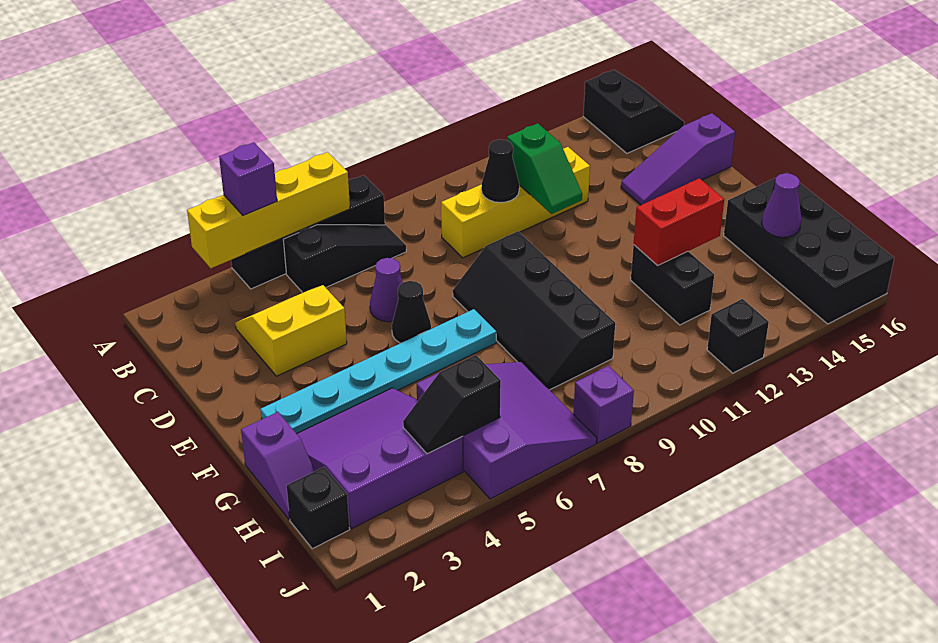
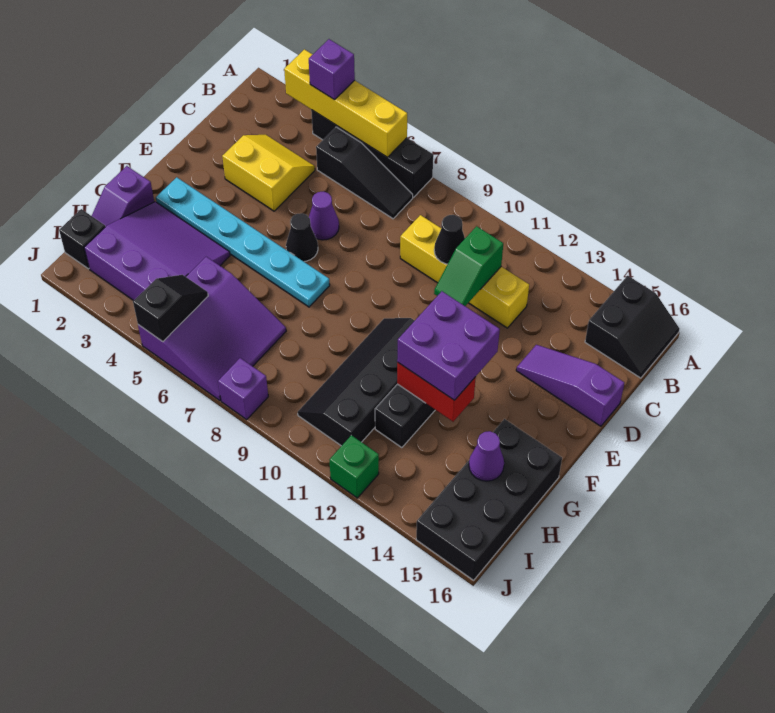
black slope E8:H9 level 1 top 9 -> black slope F10:I11 level 1 top 11
none -> purple brick F12:G13 level 3
black slope I4:I5 level 2 top 5 -> black slope I5:J5 level 2 top J
black brick J12 level 1 -> green brick J12 level 1

